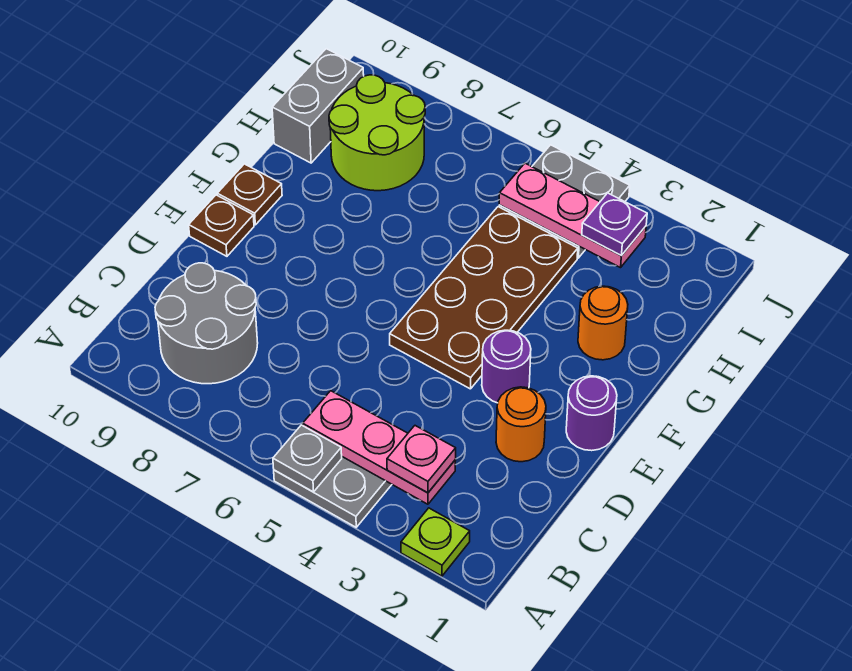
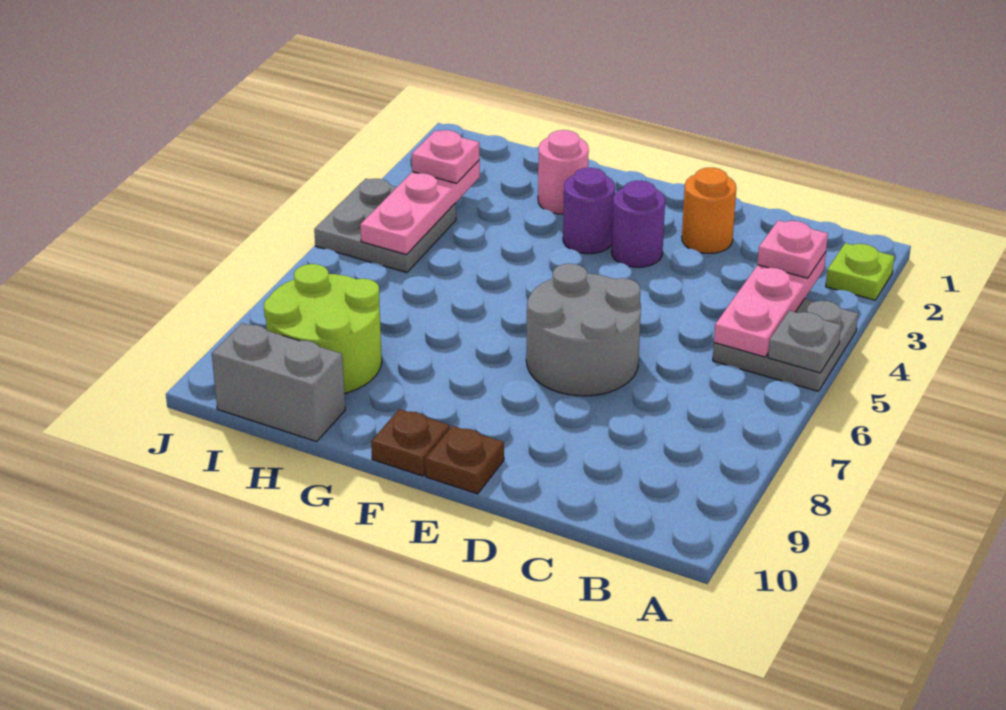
grey round brick B8:C9 level 1 -> grey round brick D6:E7 level 1
purple round brick E1 level 1 -> purple round brick F3 level 1
brown plate E4:H5 level 1 -> none
orange round brick G2 level 1 -> pink round brick G2 level 1
purple plate I3 level 3 -> pink plate I3 level 3

